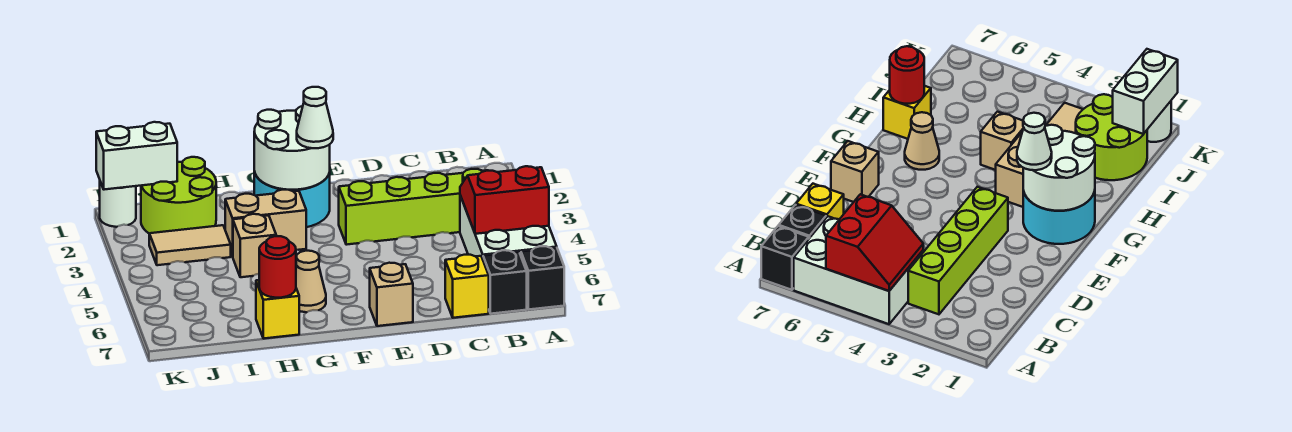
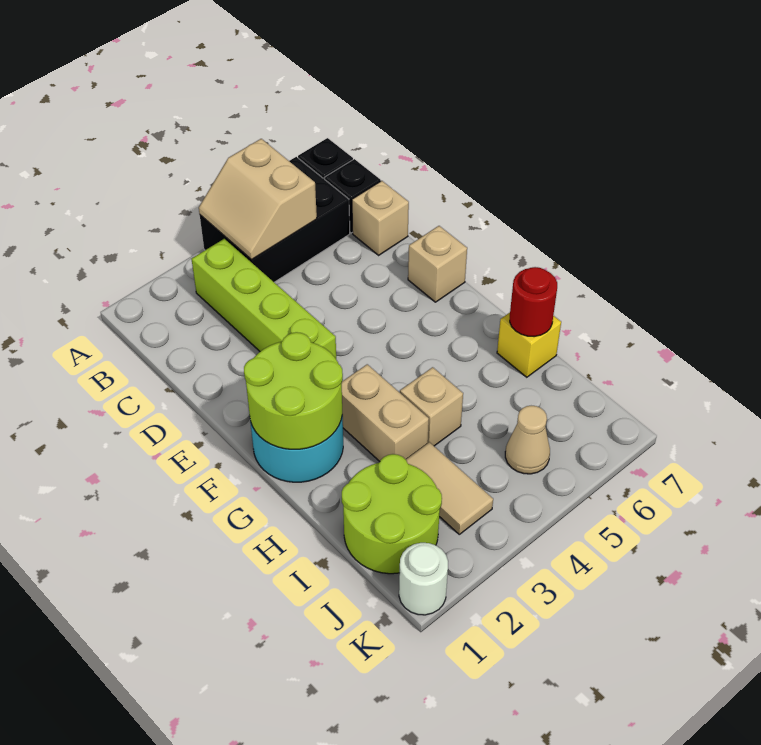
white brick A4:B6 level 1 -> black brick A4:B6 level 1
red slope A4:B5 level 2 top 5 -> tan slope A4:B5 level 2 top 5
yellow brick C7 level 1 -> tan brick C7 level 1
white round brick F1:G2 level 2 -> lime round brick F1:G2 level 2
white cone F2 level 3 -> none
tan cone G6 level 1 -> tan cone J5 level 1
white brick J1:K1 level 2 -> none

